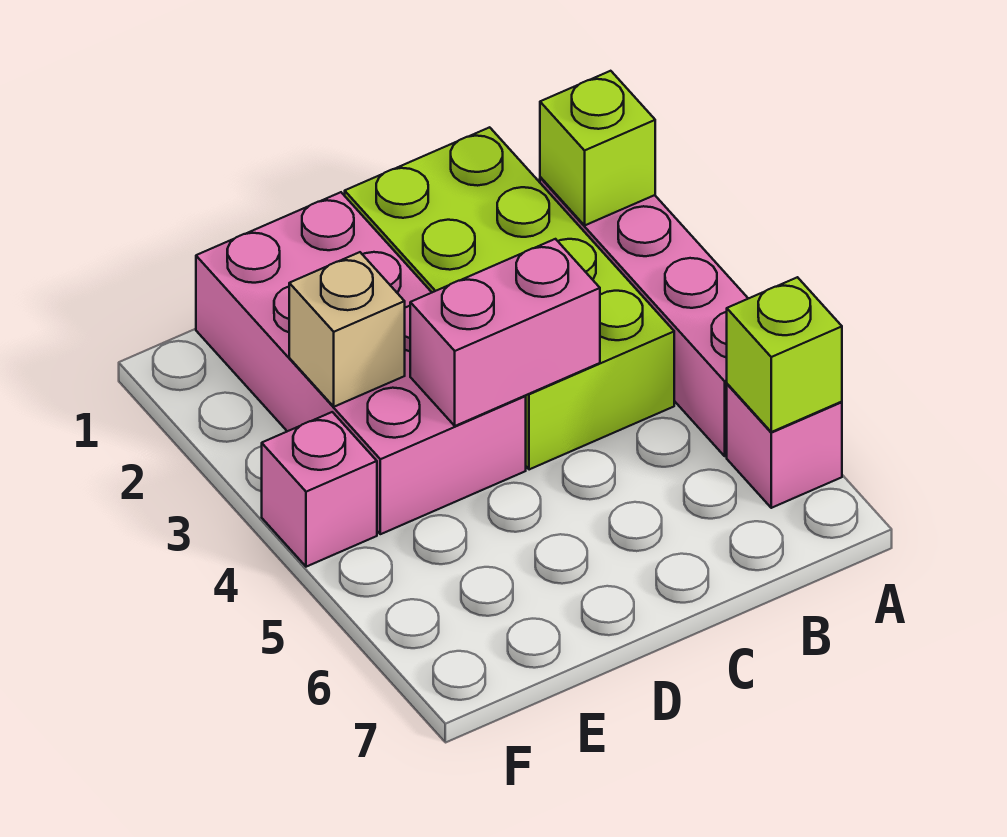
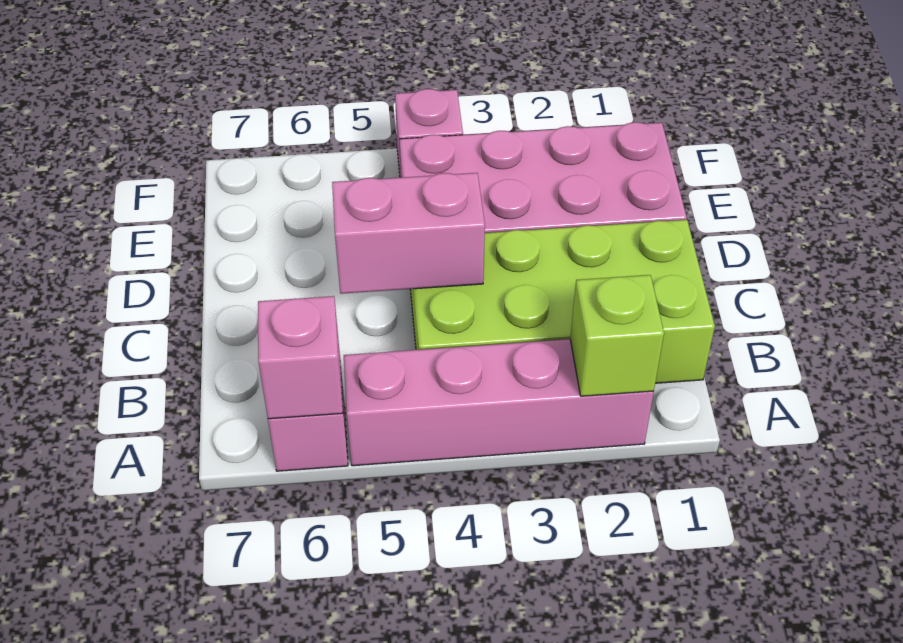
lime brick A6 level 2 -> pink brick A6 level 2
pink brick C4:D4 level 2 -> pink brick C4:C5 level 2
tan brick E3 level 2 -> none

